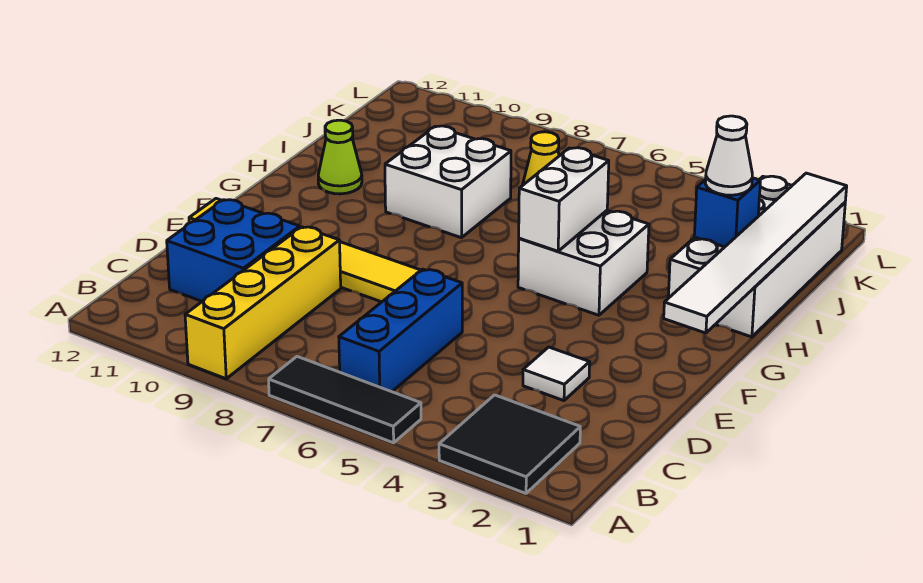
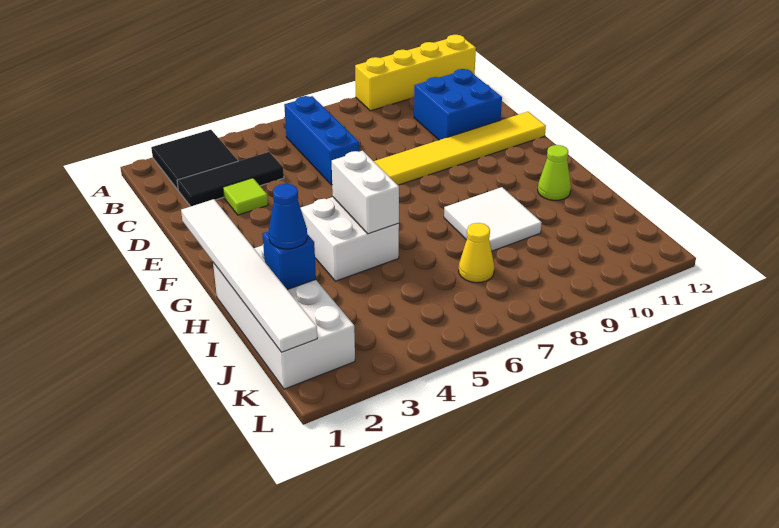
black tile A5:A7 level 1 -> black tile C2:C4 level 1
yellow brick A9:D9 level 1 -> yellow brick A9:A12 level 1
white tile D3 level 1 -> lime tile D3 level 1
white brick H8:I9 level 1 -> white tile H8:I9 level 1
white cone I2 level 3 -> blue cone I2 level 3

